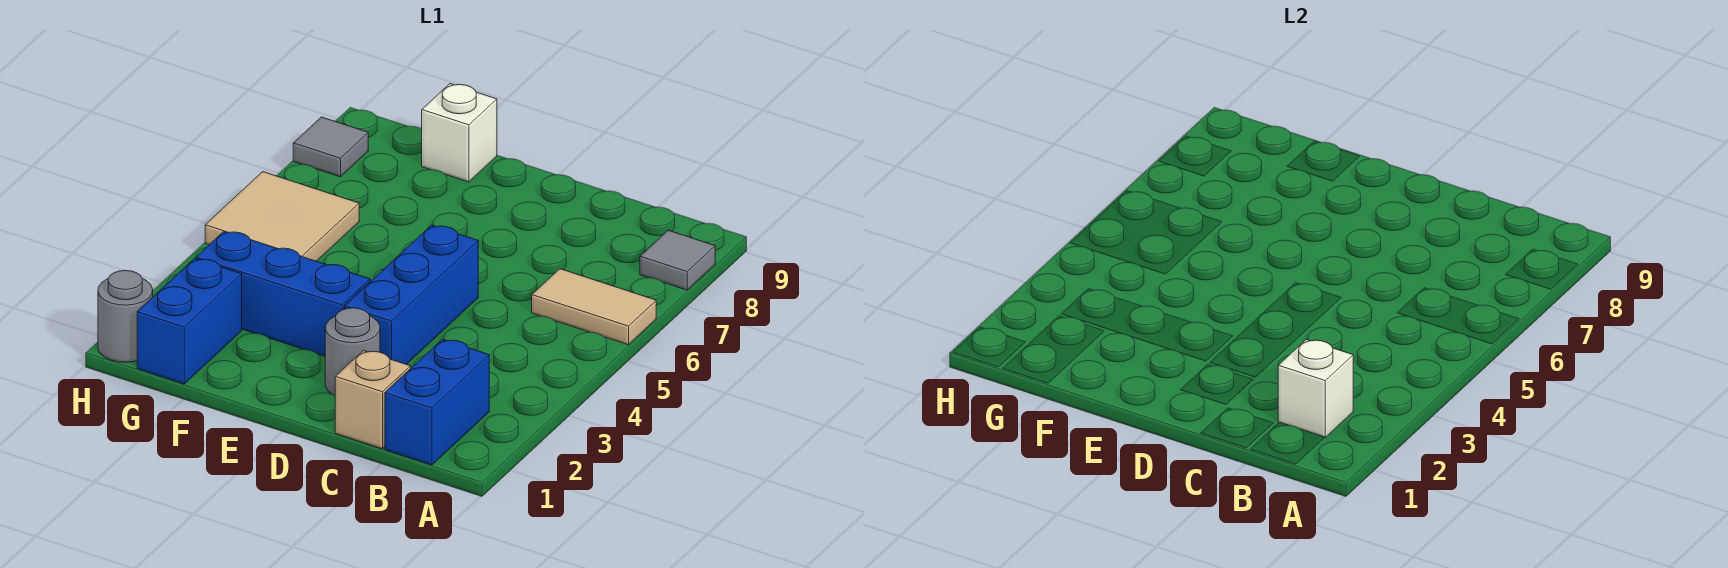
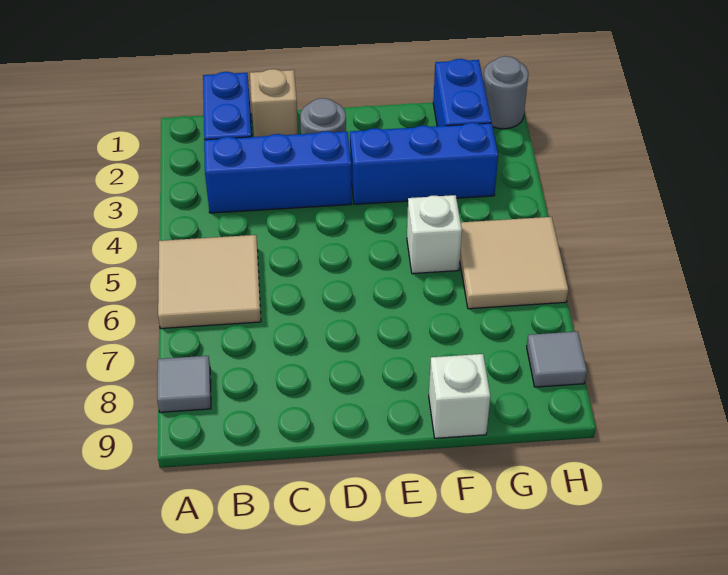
tan tile A6:B6 level 1 -> tan tile A5:B6 level 1
white brick B2 level 2 -> white brick F5 level 1
blue brick D3:D5 level 1 -> blue brick B3:D3 level 1

